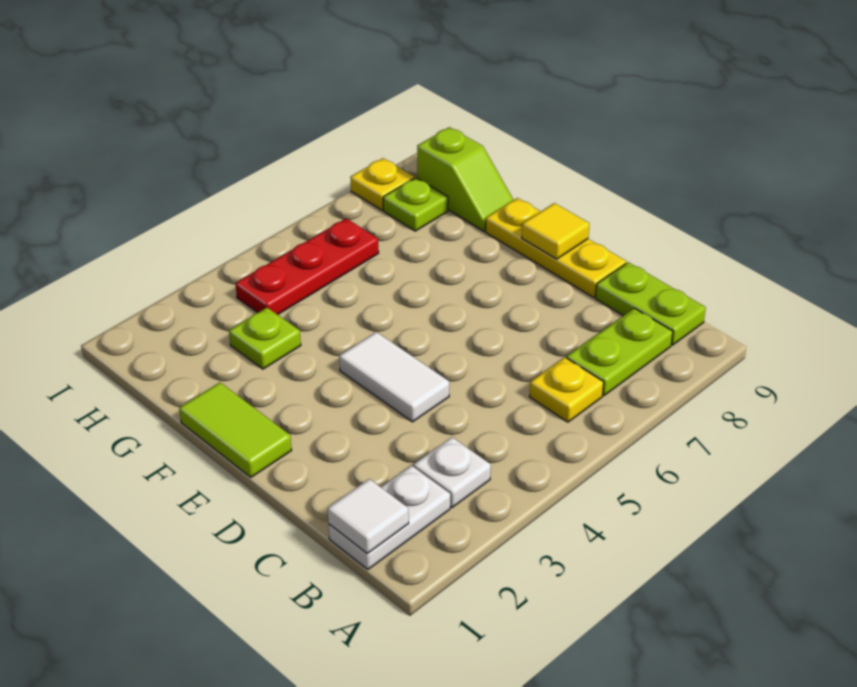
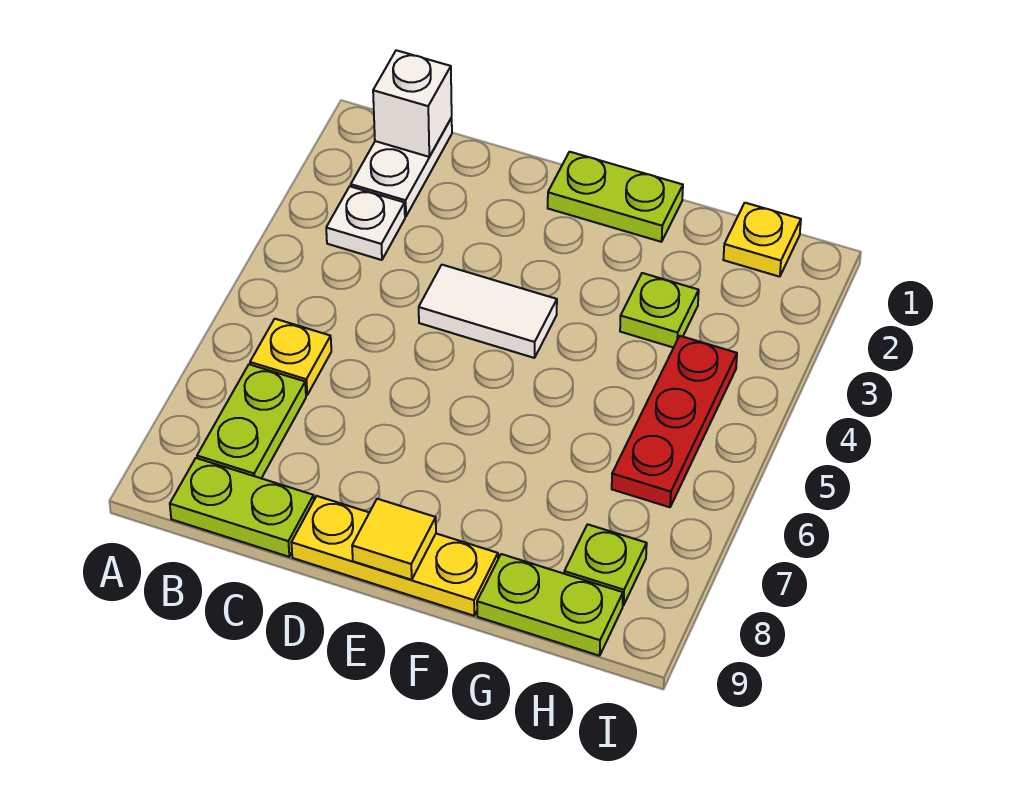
white tile B1 level 2 -> white brick B1 level 2
lime tile E1:F1 level 1 -> lime plate E1:F1 level 1
lime slope G9:H9 level 1 top H -> lime plate G9:H9 level 1
yellow plate I8 level 1 -> yellow plate H1 level 1

